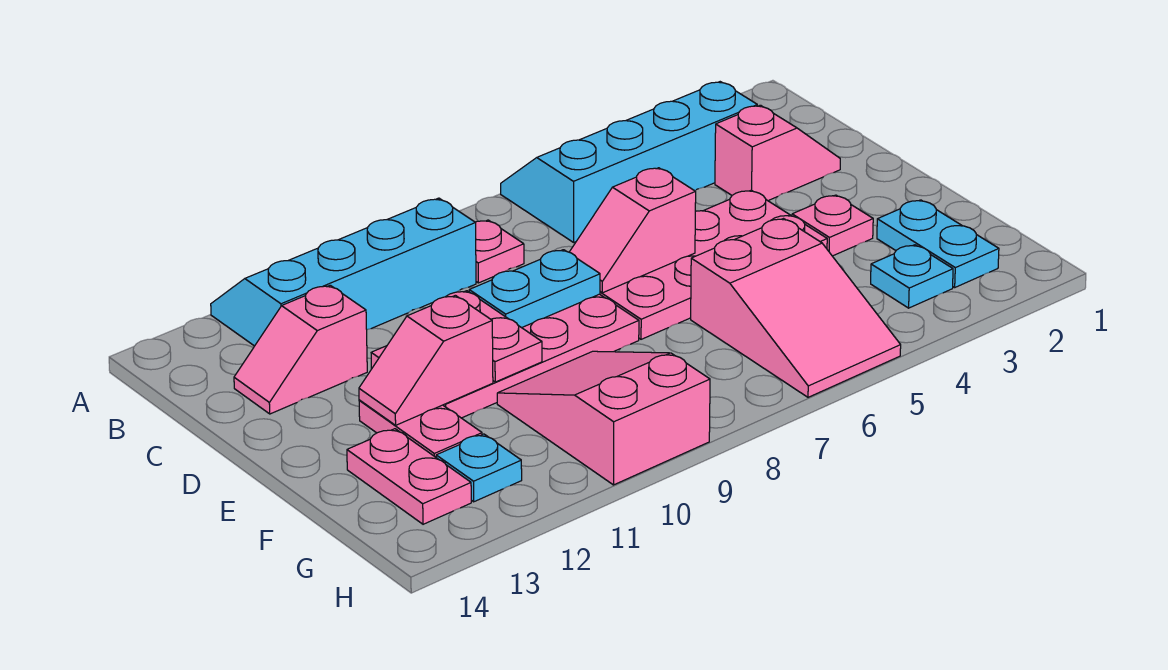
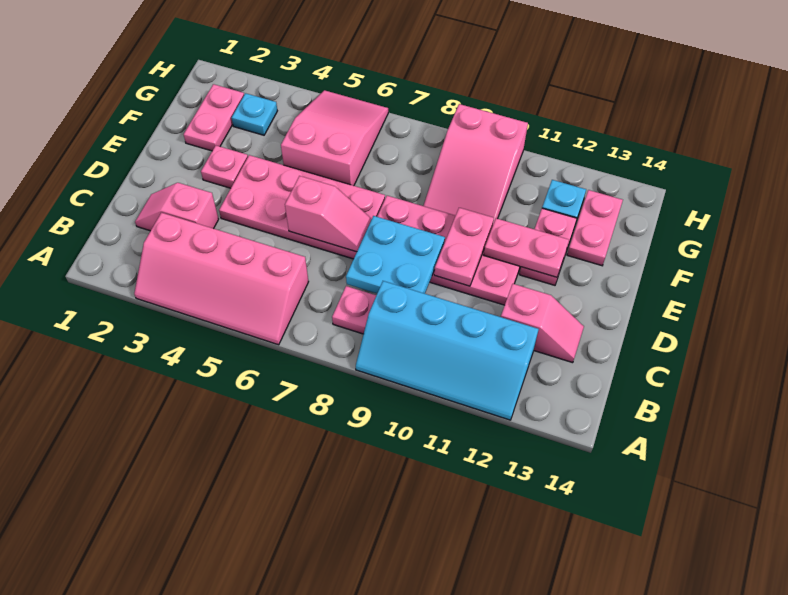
cyan slope A3:B6 level 1 top B -> pink slope A3:B6 level 1 top B
cyan plate D8:D9 level 2 -> cyan plate C8:D9 level 2
pink slope E11:E12 level 2 top 11 -> pink plate E11:E12 level 2
cyan plate F2:G2 level 1 -> pink plate F2:G2 level 1

